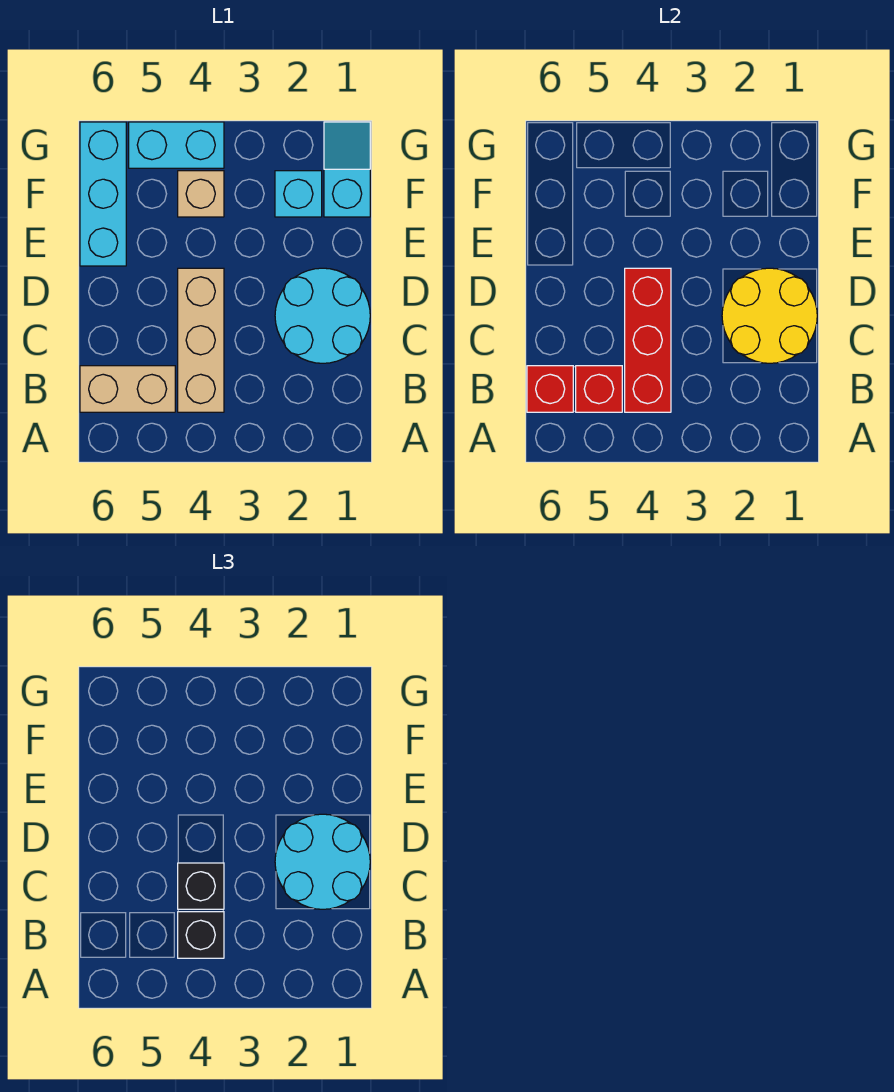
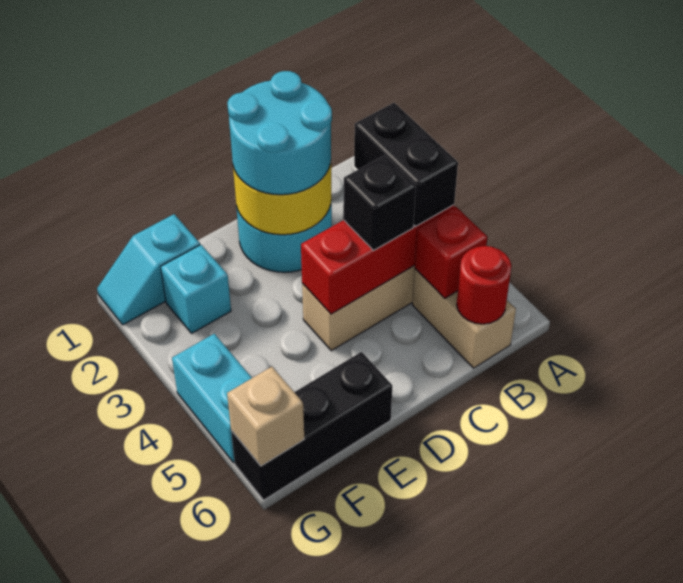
black brick B4 level 3 -> black brick B3:B4 level 3
red brick B6 level 2 -> red round brick B6 level 2
cyan brick E6:G6 level 1 -> black brick E6:G6 level 1
tan brick F4 level 1 -> tan brick G6 level 2

